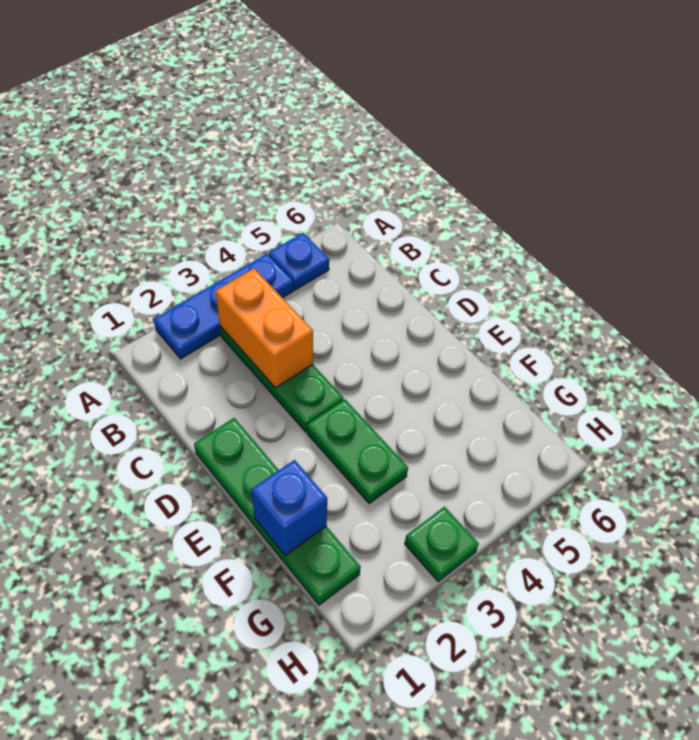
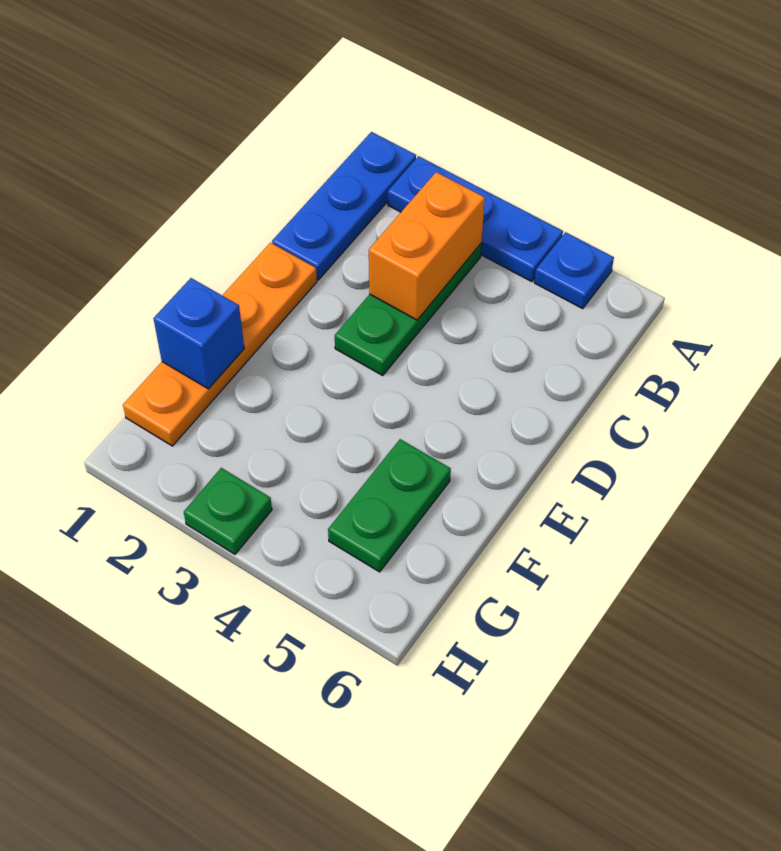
none -> blue plate A1:C1 level 1
green plate D1:G1 level 1 -> orange plate D1:G1 level 1
green plate E3:F3 level 1 -> green plate F5:G5 level 1

